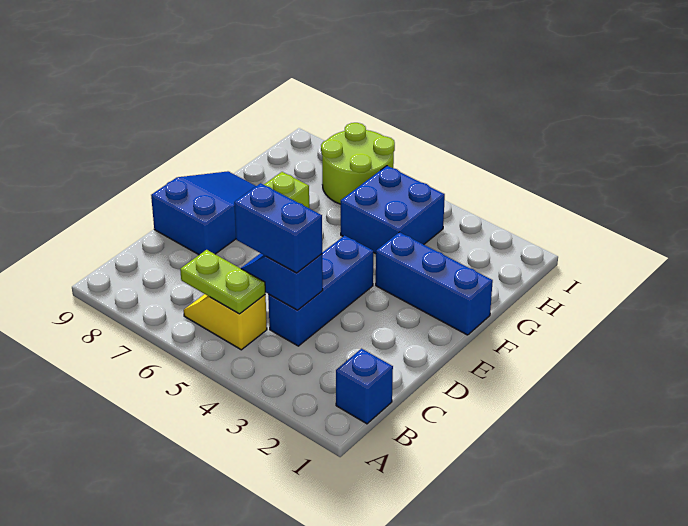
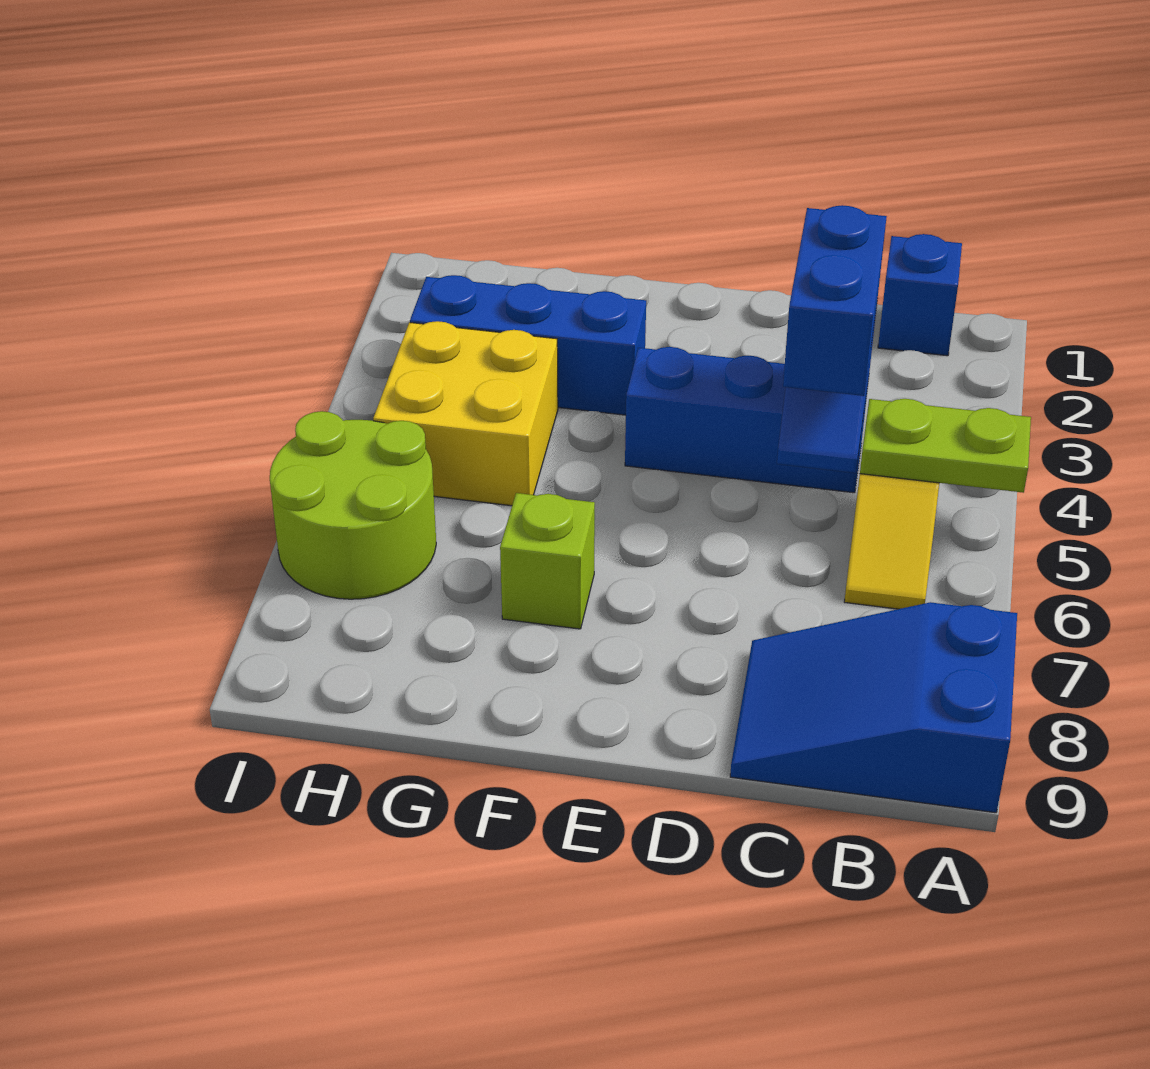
lime plate B5:B6 level 2 -> lime plate A5:B5 level 2
blue slope D8:F9 level 1 top D -> blue slope A8:C9 level 1 top A
blue brick F1:F3 level 1 -> blue brick F3:H3 level 1
blue brick G4:H5 level 1 -> yellow brick G4:H5 level 1

